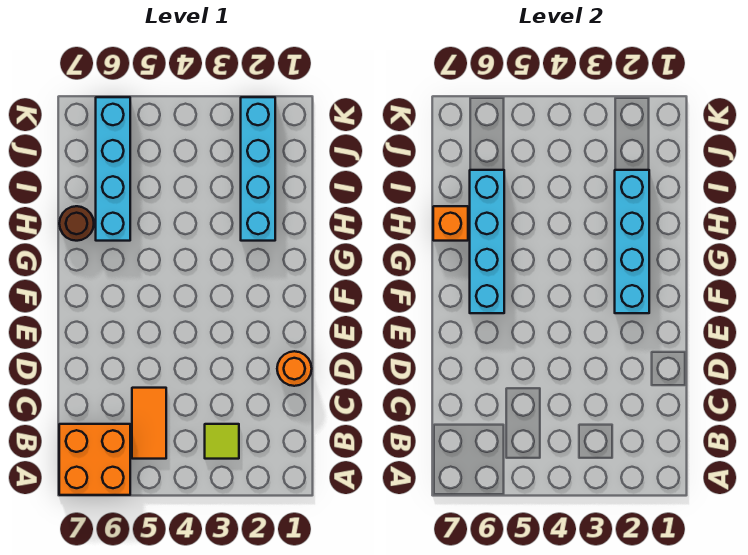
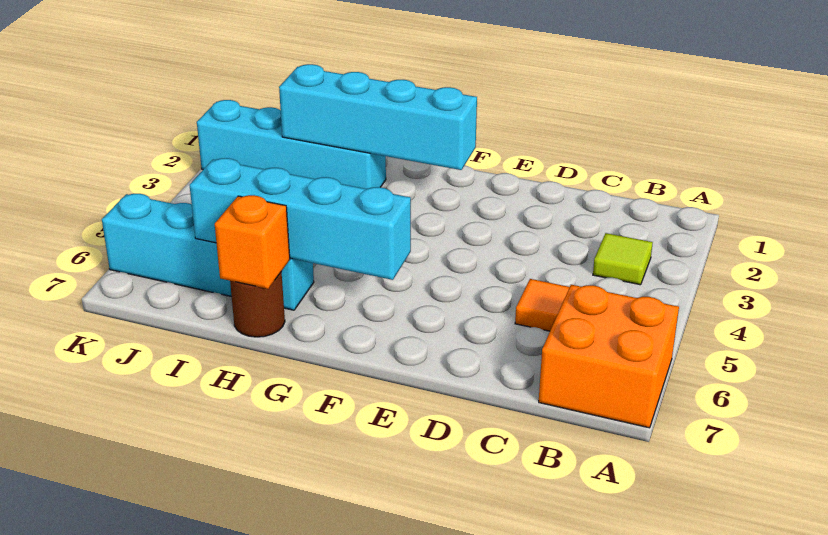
orange round brick D1 level 1 -> none

